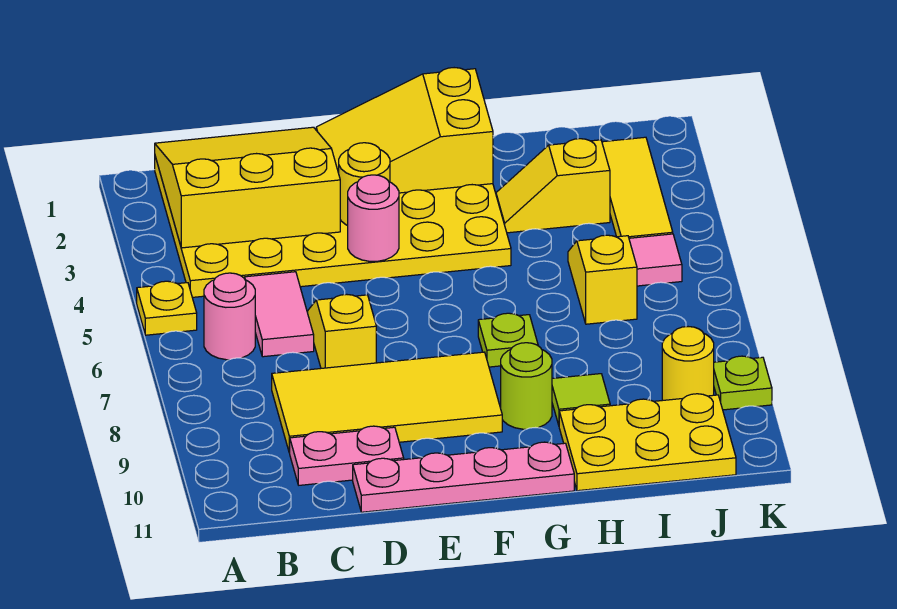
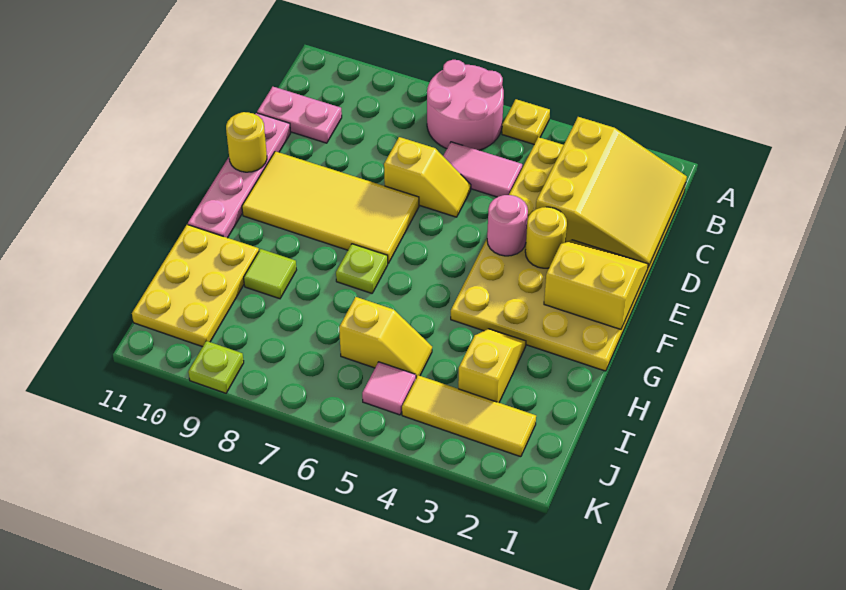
pink round brick B6 level 1 -> pink round brick A6:B7 level 1
yellow tile C8:F9 level 1 -> yellow tile E7:F10 level 1
pink plate C10:D10 level 1 -> pink plate C10:C11 level 1
yellow slope E1:G2 level 2 top G -> yellow slope E1:F2 level 2 top F
lime round brick G9 level 1 -> none
yellow round brick J9 level 1 -> yellow round brick E11 level 2

